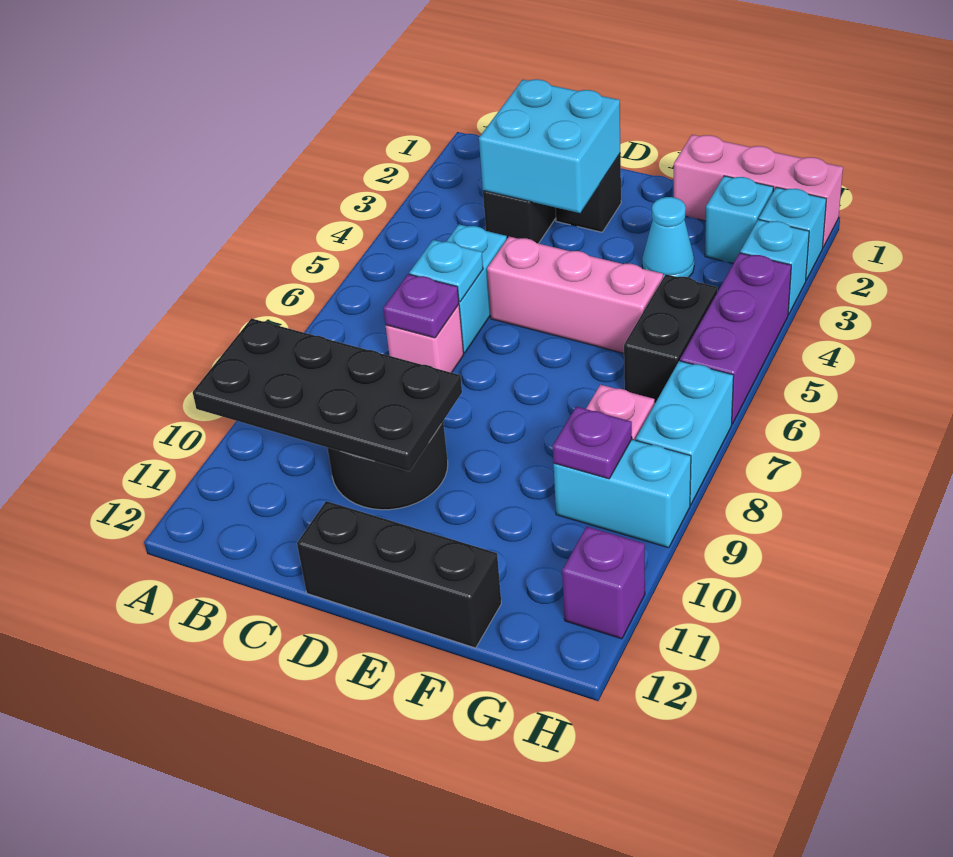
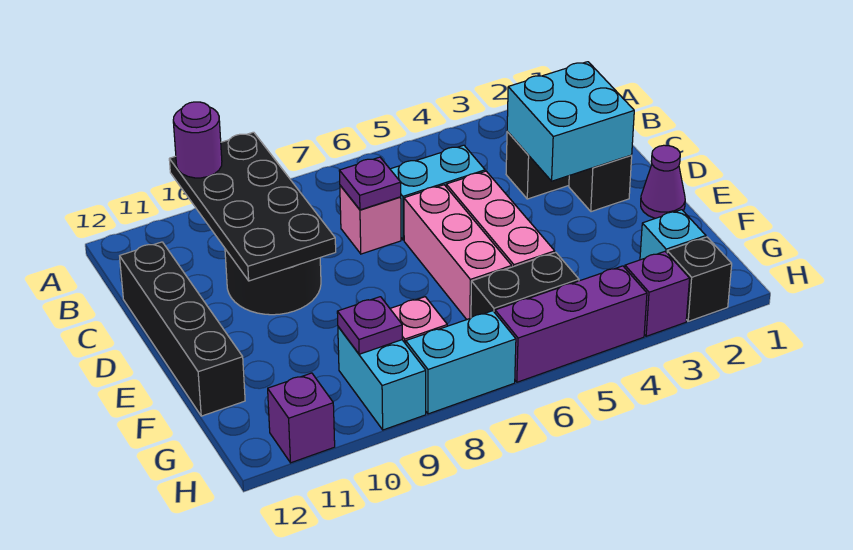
none -> purple round brick A10 level 3
cyan plate C6 level 2 -> none
black brick D12:F12 level 1 -> black brick C12:F12 level 1
none -> purple cone E1 level 1
pink brick F1:H1 level 1 -> pink brick D6:F6 level 1
cyan cone F3 level 1 -> none
cyan brick H2 level 1 -> black brick H2 level 1
cyan brick H3 level 1 -> purple brick H3 level 1

